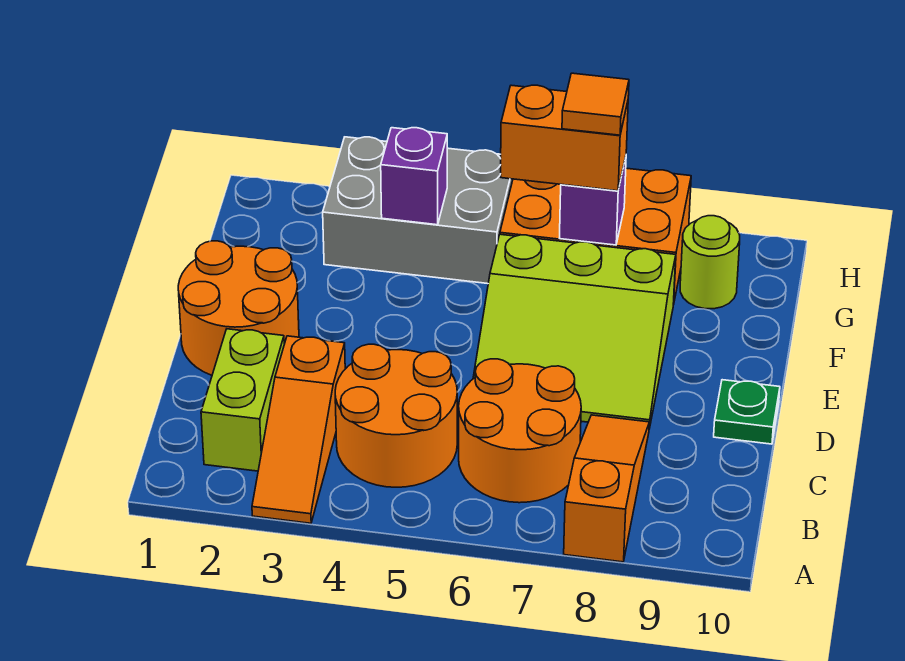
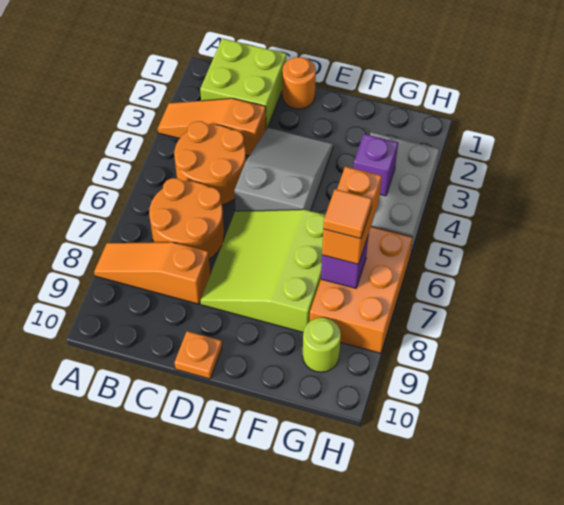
orange slope A8:C8 level 1 top A -> orange slope A8:C8 level 1 top C
lime brick B2:C2 level 1 -> lime brick B1:C2 level 1
orange round brick D1:E2 level 1 -> orange round brick D1 level 1
none -> grey slope D3:E5 level 1 top 5
green plate D10 level 1 -> orange plate D10 level 1

